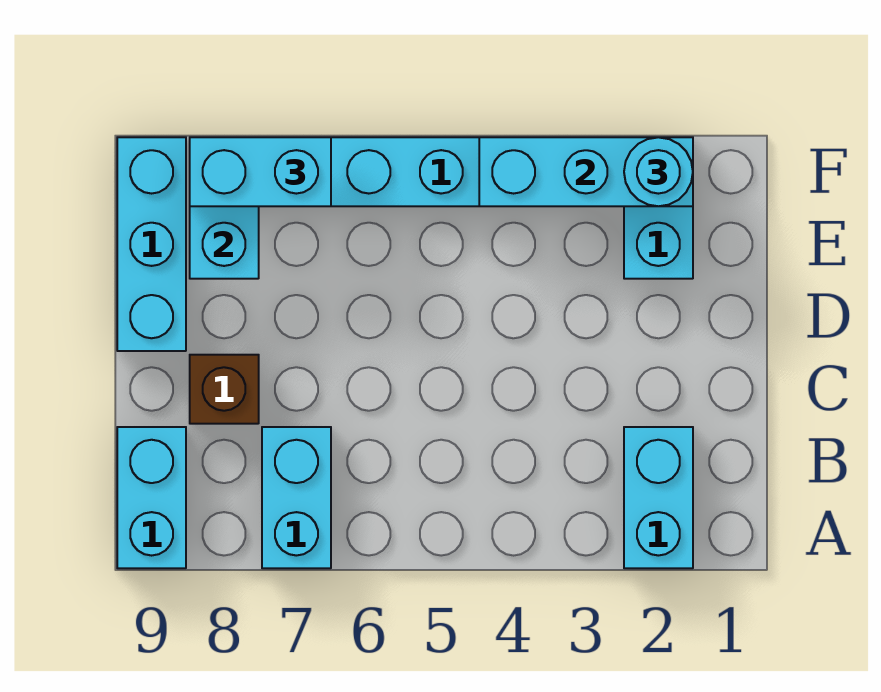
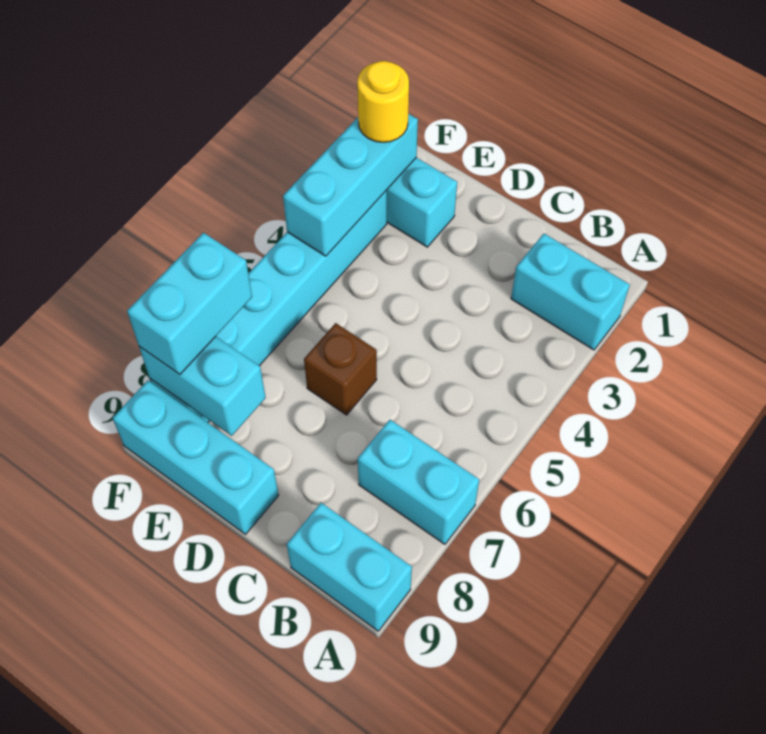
brown brick C8 level 1 -> brown brick D6 level 1
cyan round brick F2 level 3 -> yellow round brick F2 level 3

